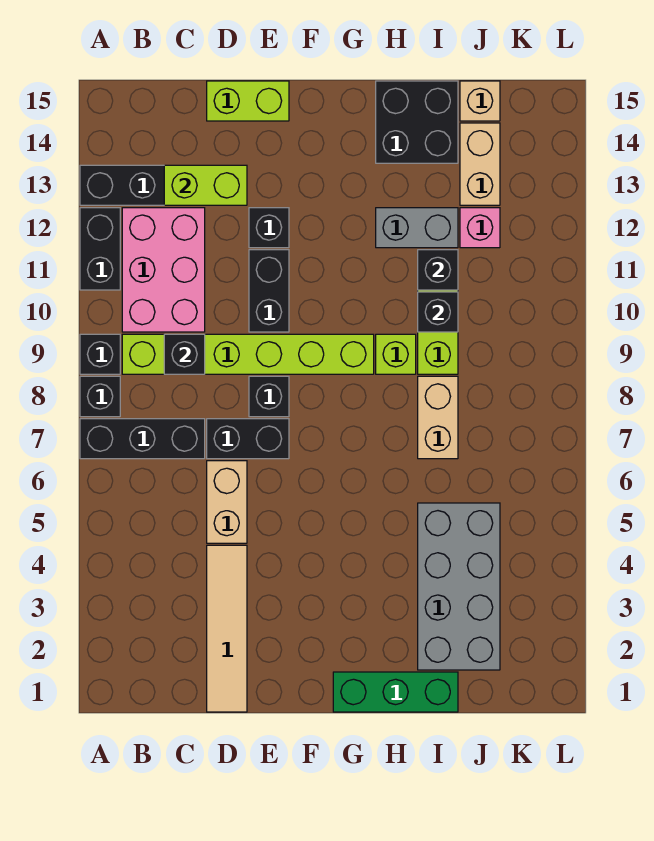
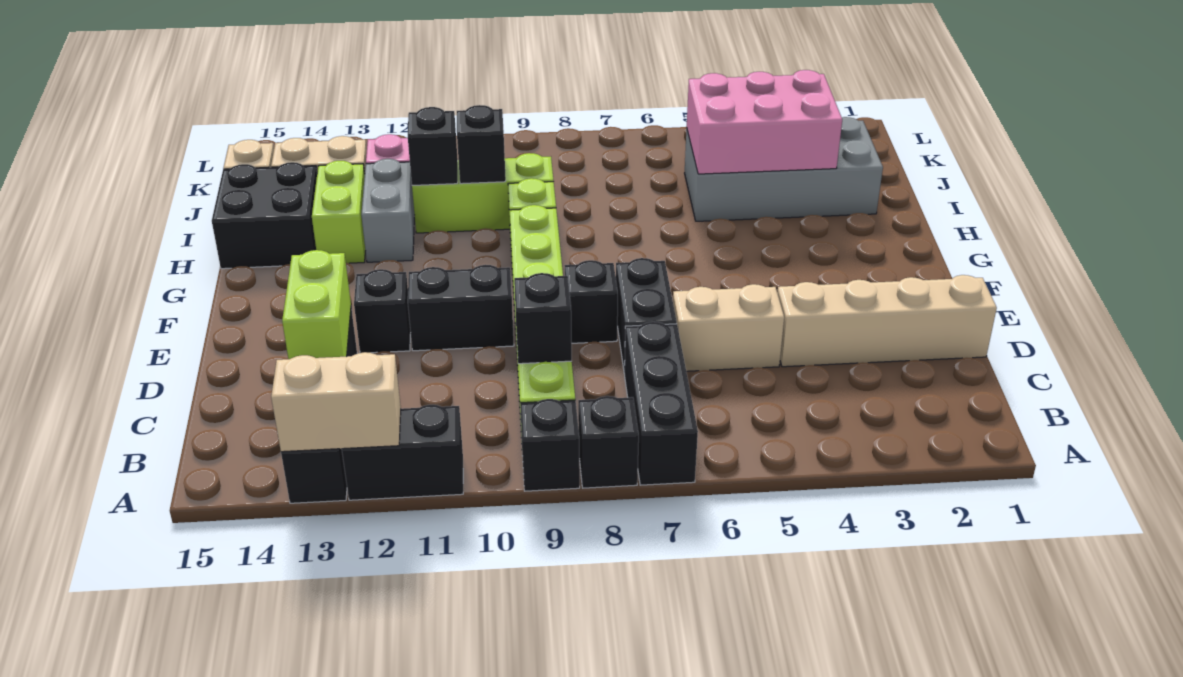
pink brick B10:C12 level 1 -> pink brick I3:J5 level 2
tan tile D1:D4 level 1 -> tan brick D1:D4 level 1
lime brick D15:E15 level 1 -> lime brick H13:I13 level 1
green brick G1:I1 level 1 -> none
tan brick I7:I8 level 1 -> tan brick A12:A13 level 2

